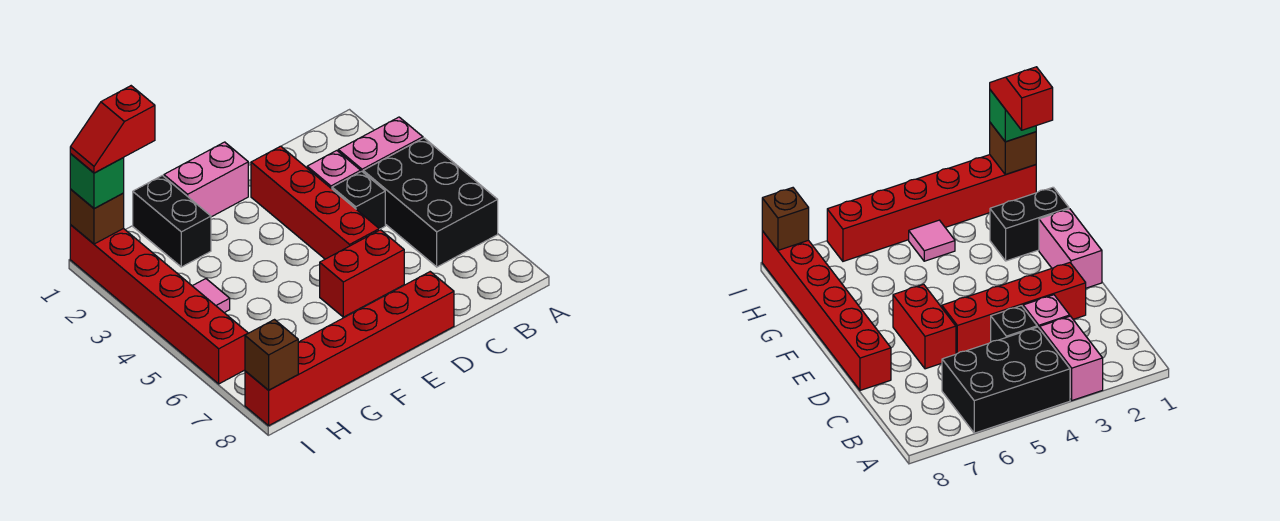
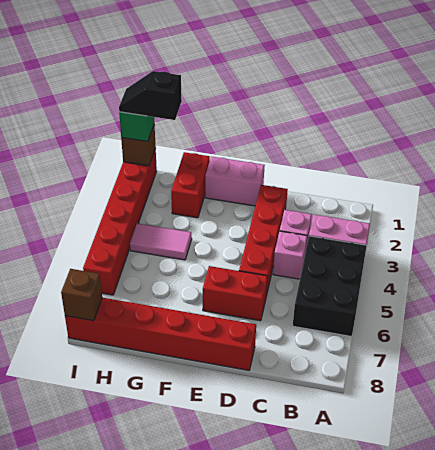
black brick C4 level 1 -> pink brick C4 level 1
black brick G1:G2 level 1 -> red brick G1:G2 level 1
red slope H1:I1 level 4 top H -> black slope H1:I1 level 4 top H
pink tile H4 level 1 -> pink tile G4:H4 level 1

